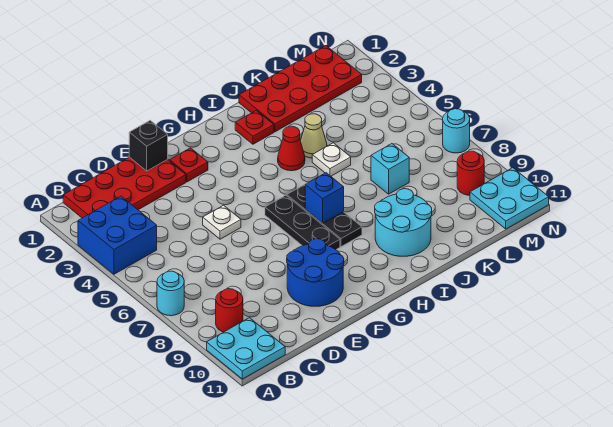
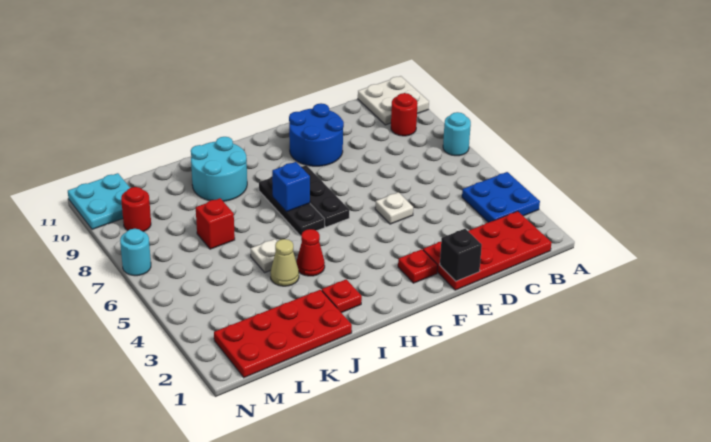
blue brick A3:B4 level 1 -> blue plate A3:B4 level 1
cyan plate A10:B11 level 1 -> white plate A10:B11 level 1
cyan brick K7 level 1 -> red brick K7 level 1

